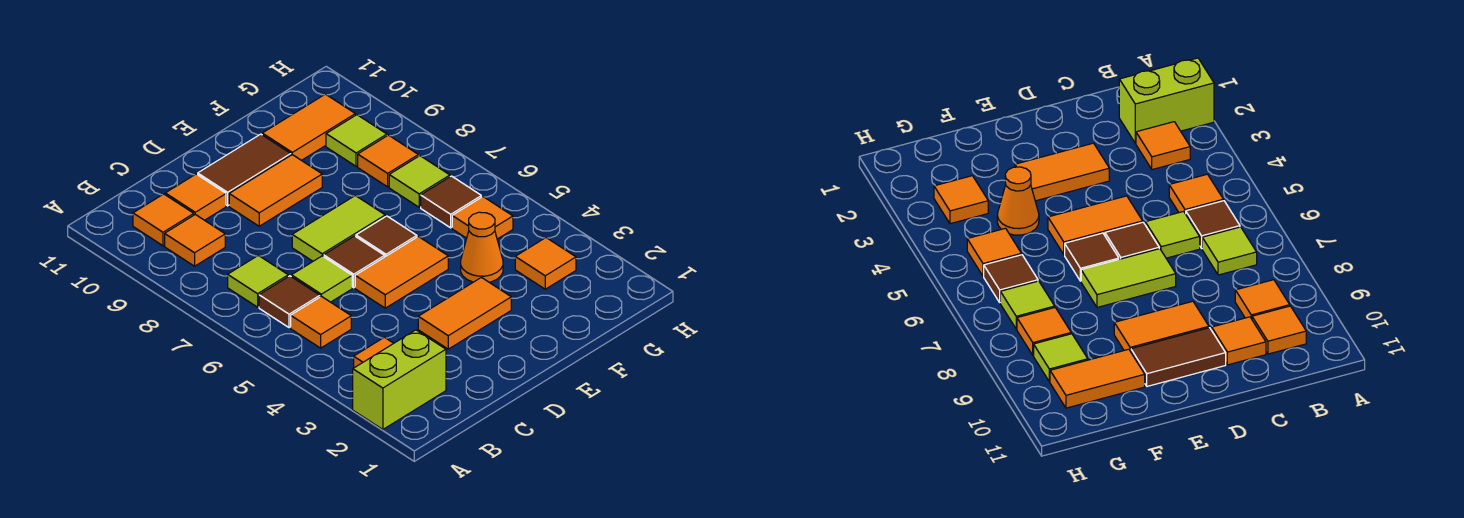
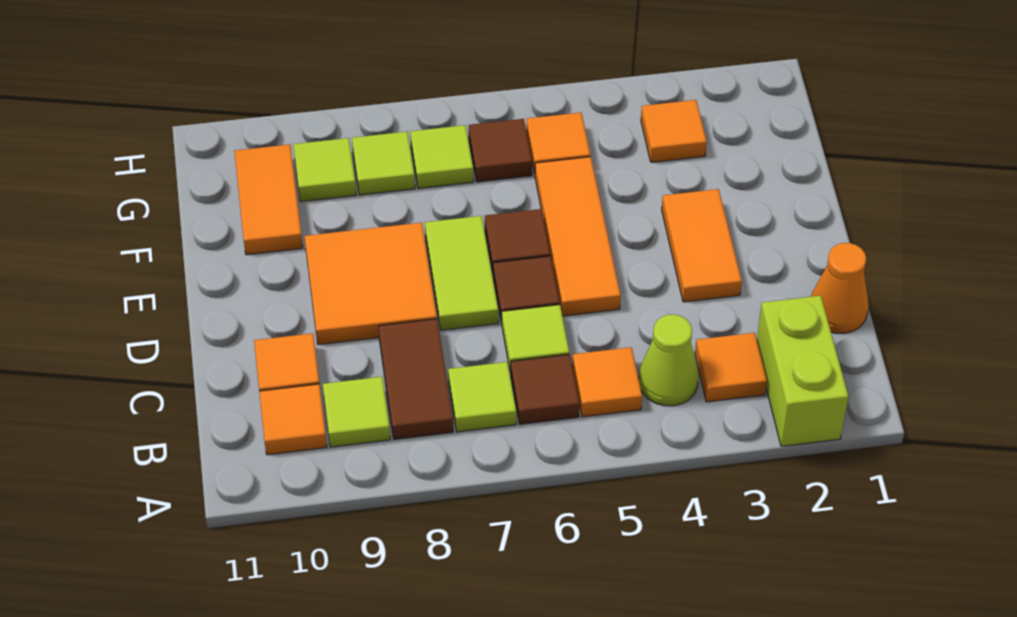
none -> lime cone B4 level 1
orange tile B9 level 1 -> lime tile B9 level 1
orange tile D5:E5 level 1 -> orange tile D5:F5 level 1
orange tile D9:E9 level 1 -> orange tile D8:E9 level 1
brown tile D10:E10 level 1 -> brown tile B8:C8 level 1
orange cone F4 level 1 -> orange cone C1 level 1
orange tile G8 level 1 -> lime tile G8 level 1

